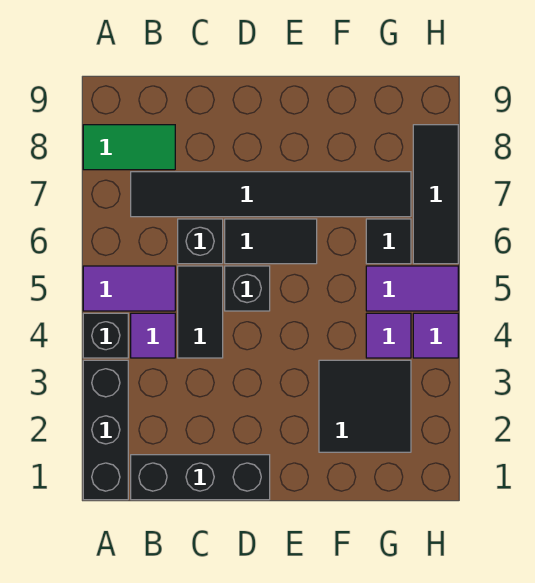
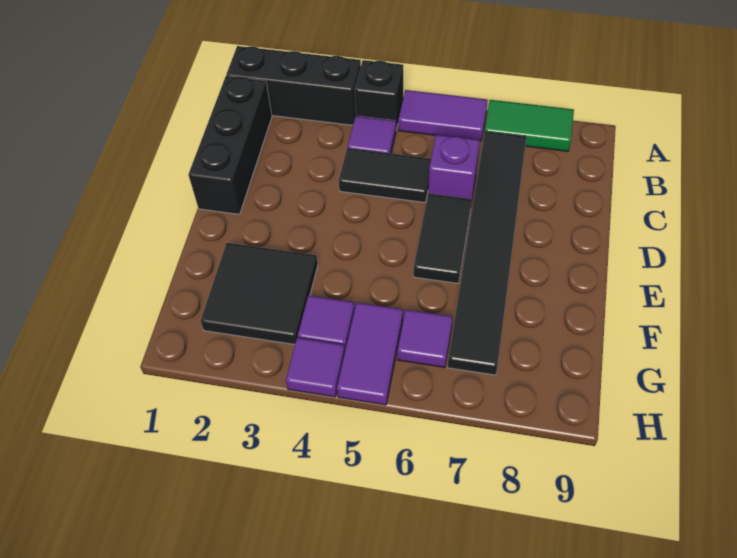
purple tile A5:B5 level 1 -> purple tile A5:A6 level 1
green tile A8:B8 level 1 -> green tile A7:A8 level 1
black brick C6 level 1 -> purple brick C6 level 1
black brick D5 level 1 -> none
black tile G6 level 1 -> purple tile G6 level 1
black tile H6:H8 level 1 -> none

